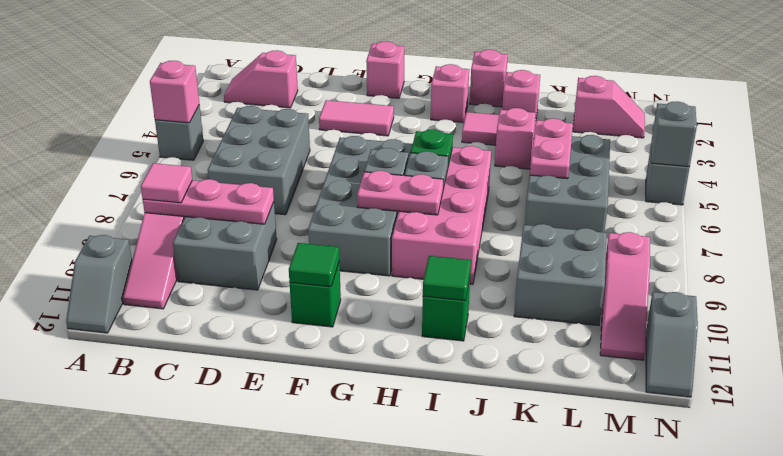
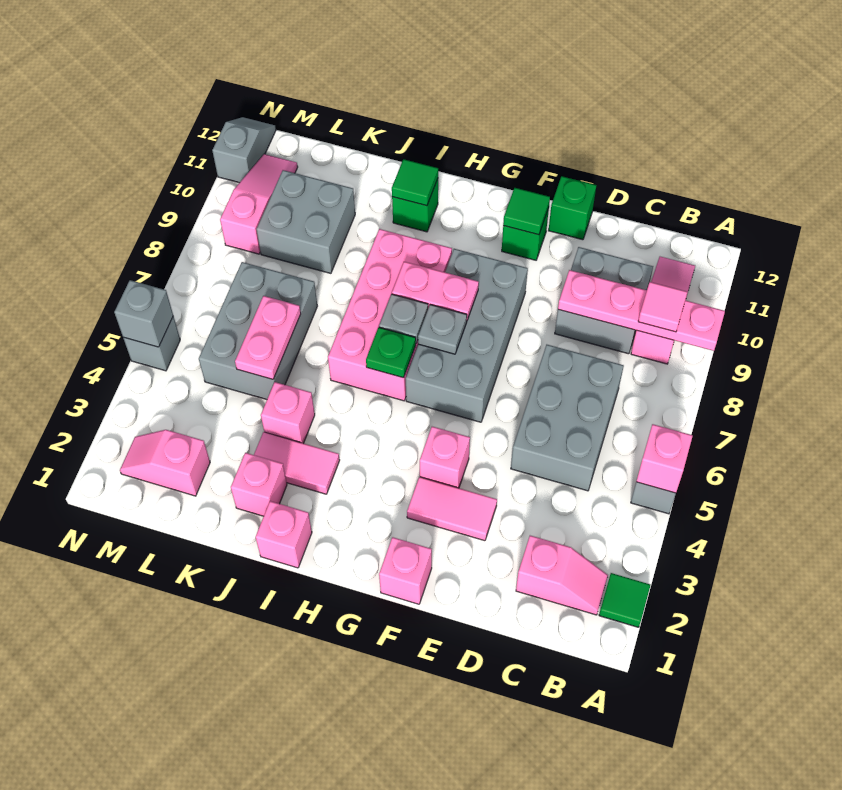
none -> green tile A2 level 1
grey slope A11:A12 level 1 top 11 -> none
pink plate B9:D9 level 2 -> pink plate A9:D9 level 2
none -> green brick E12 level 1
pink brick H2 level 1 -> pink brick F4 level 1

